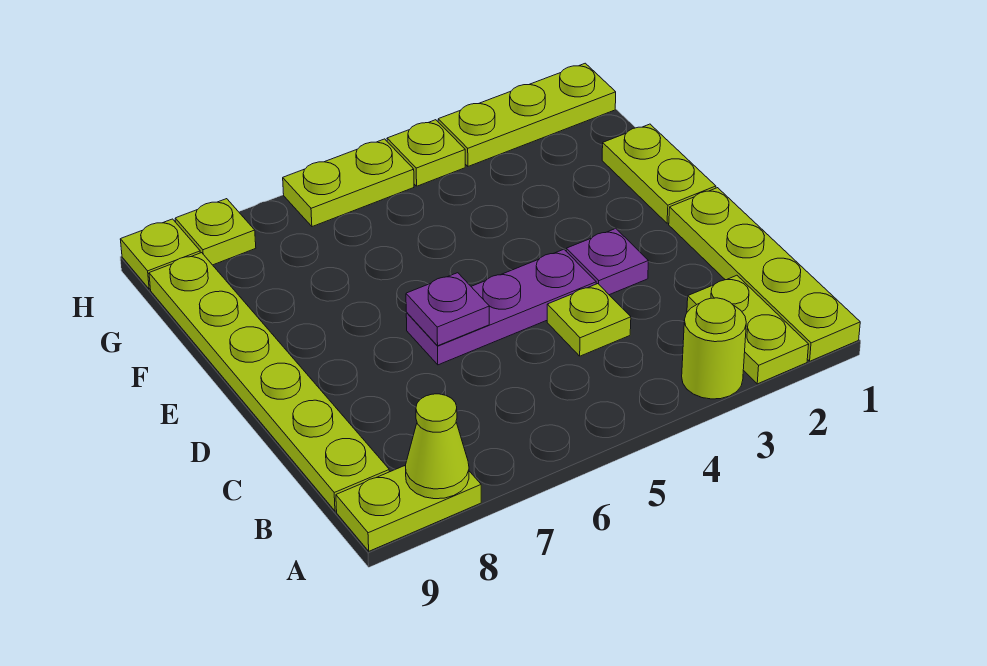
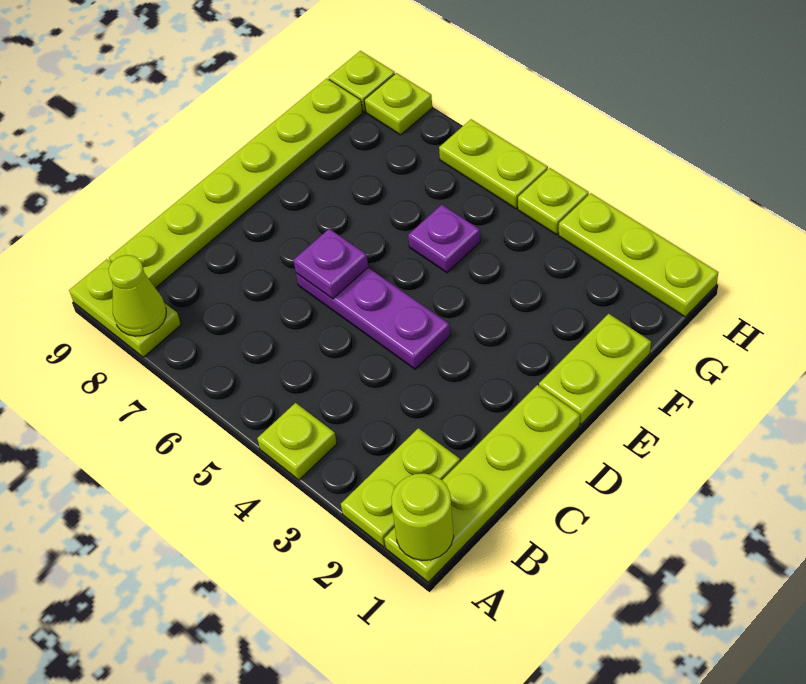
lime round brick A3 level 1 -> lime round brick A1 level 2
lime plate C4 level 1 -> lime plate A4 level 1
purple plate D3 level 1 -> purple plate F5 level 1

